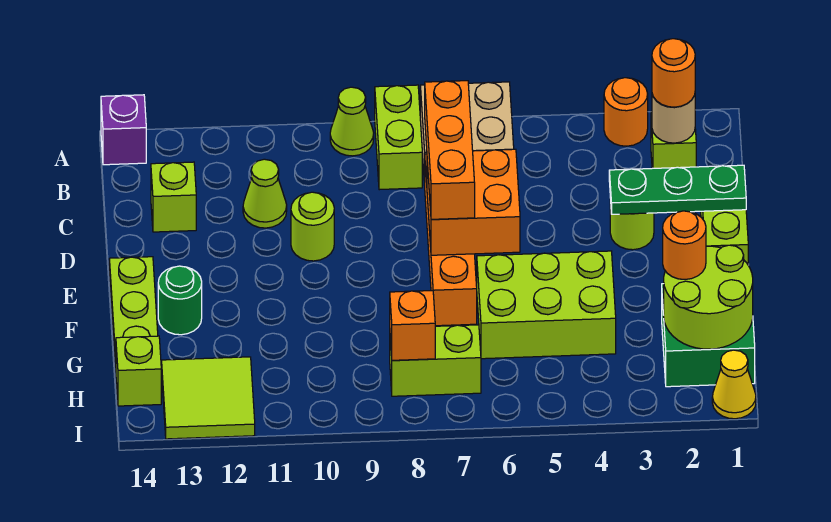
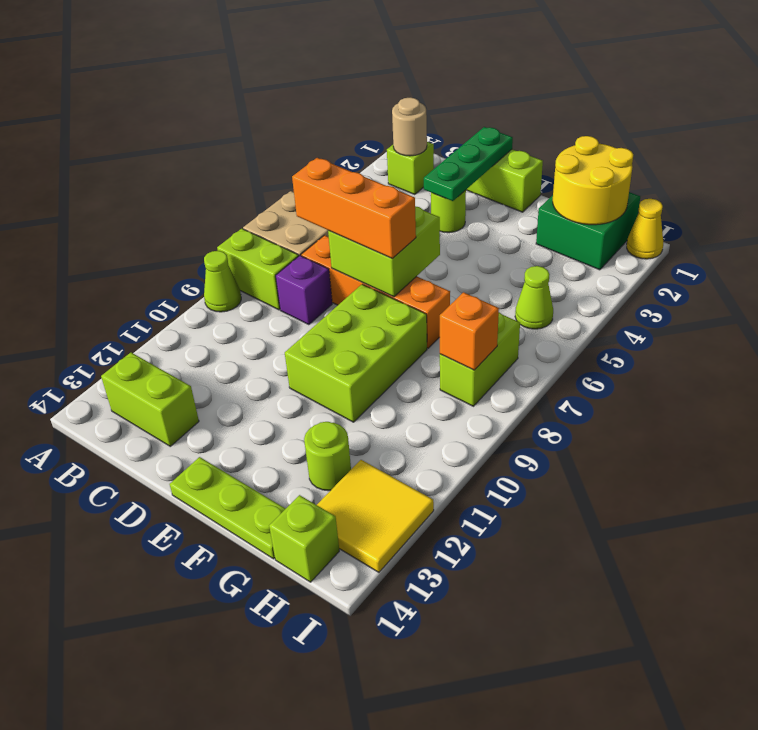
orange round brick A3 level 1 -> none
purple brick A14 level 1 -> purple brick C8 level 1
orange round brick B2 level 3 -> none
lime cone C11 level 1 -> lime cone H5 level 1
lime brick C13 level 1 -> lime brick B13:C13 level 1
orange brick D6:E7 level 2 -> lime brick D6:E7 level 2
lime round brick D10 level 1 -> lime round brick G12 level 1
lime brick F4:G6 level 1 -> lime brick E8:F10 level 1
green round brick F13 level 1 -> none
lime round brick G1:H2 level 2 -> yellow round brick G1:H2 level 2
orange round brick G2 level 3 -> none
lime tile H12:I13 level 1 -> yellow tile H12:I13 level 1

